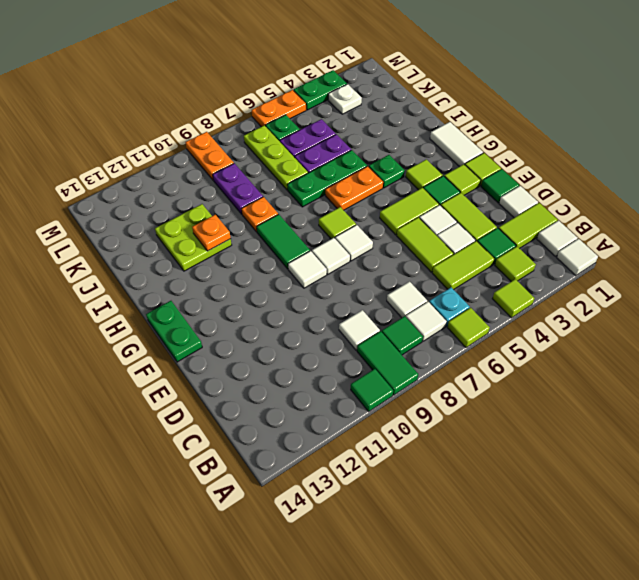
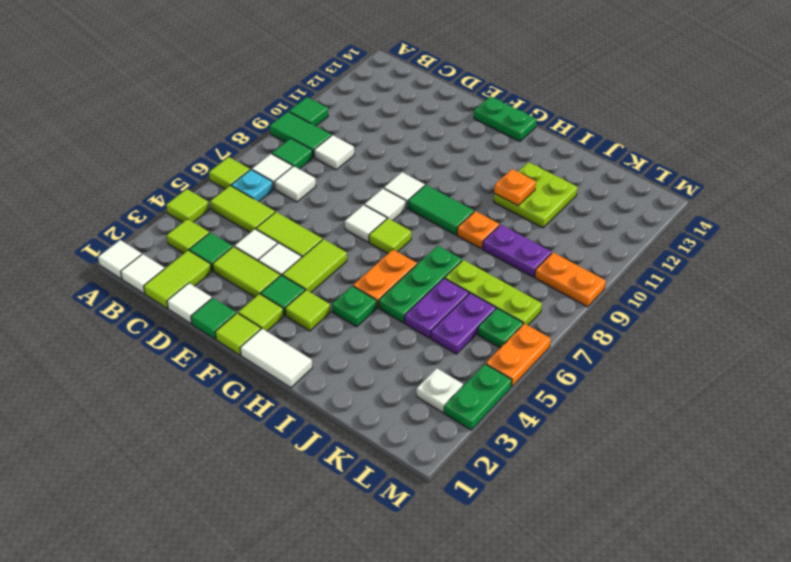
lime tile C4:C5 level 1 -> lime tile B5:C5 level 1

